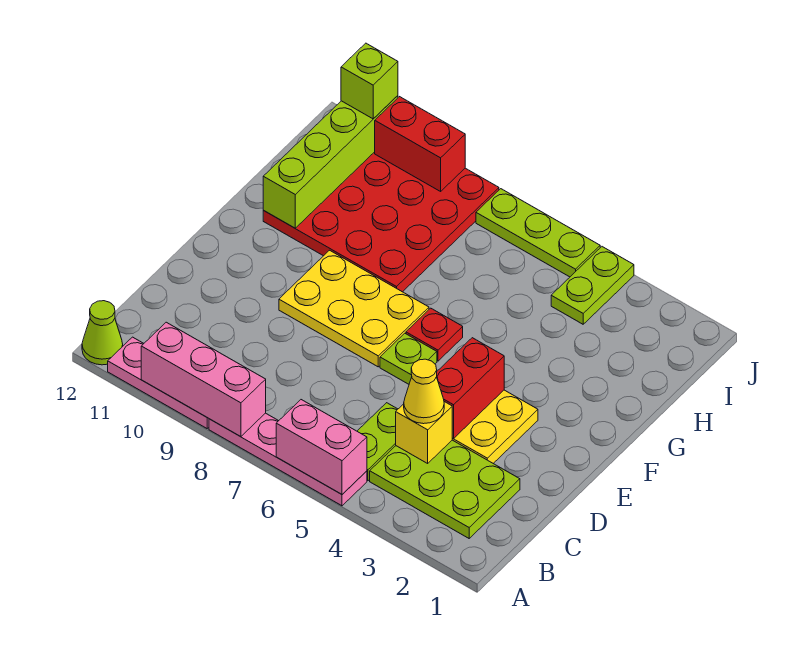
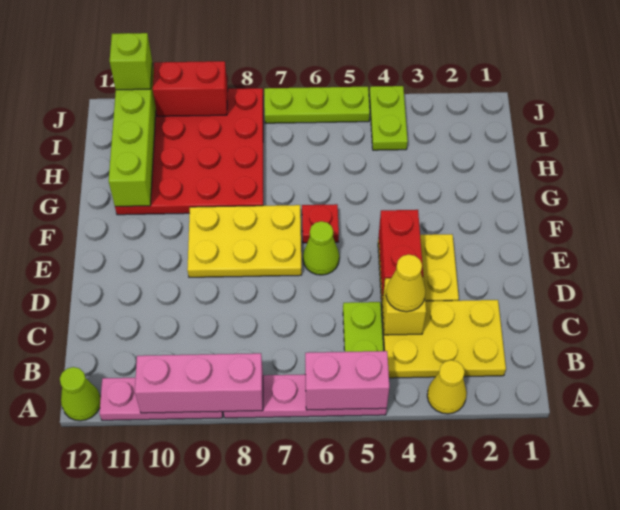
none -> yellow cone A3 level 1
lime plate B2:C4 level 1 -> yellow plate B2:C4 level 1
lime plate E6 level 1 -> lime cone E6 level 1

